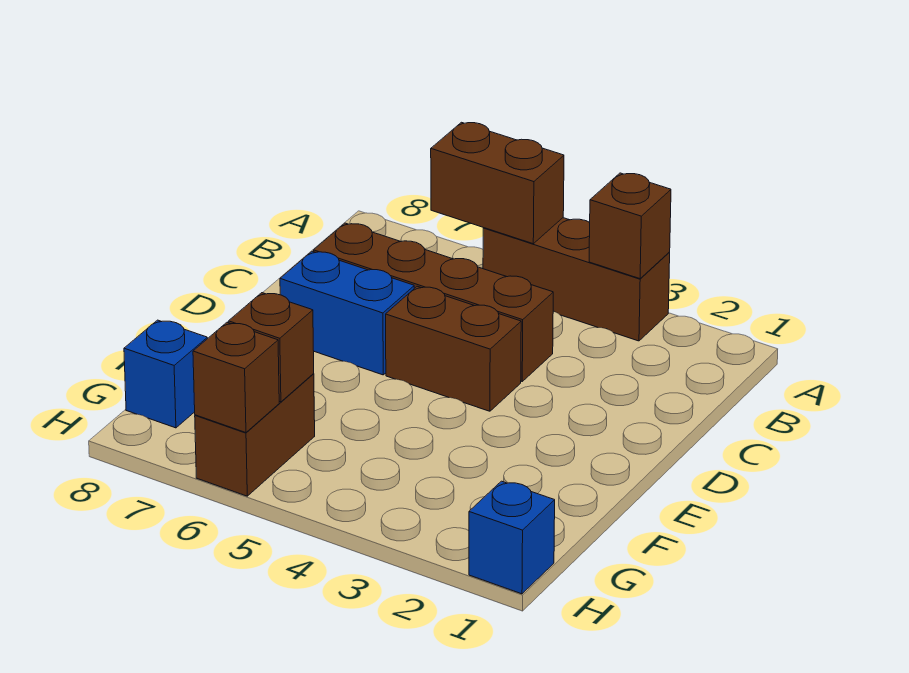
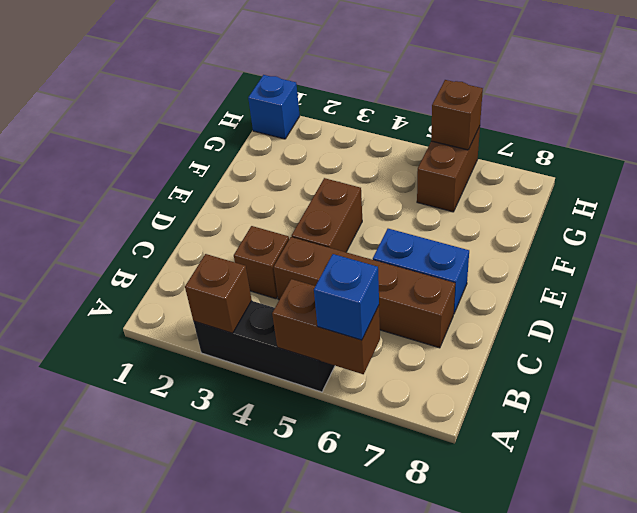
brown brick A3:A5 level 1 -> black brick A3:A5 level 1
brown brick D4:D5 level 1 -> brown brick D4:E4 level 1
brown brick G6 level 2 -> brown brick C3 level 1
blue brick G8 level 1 -> blue brick A6 level 3

